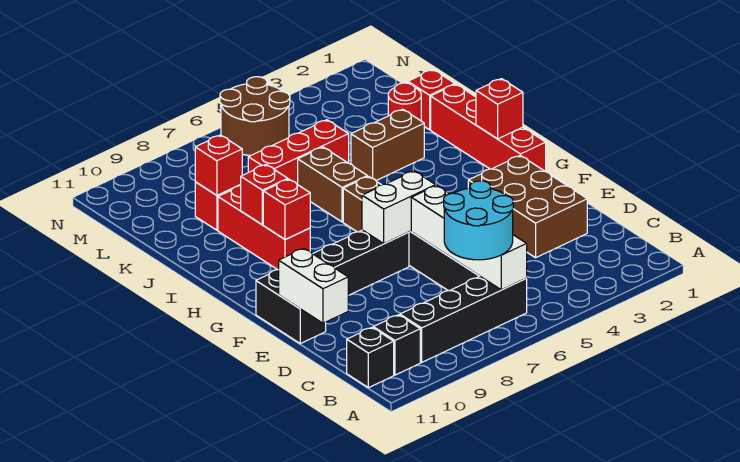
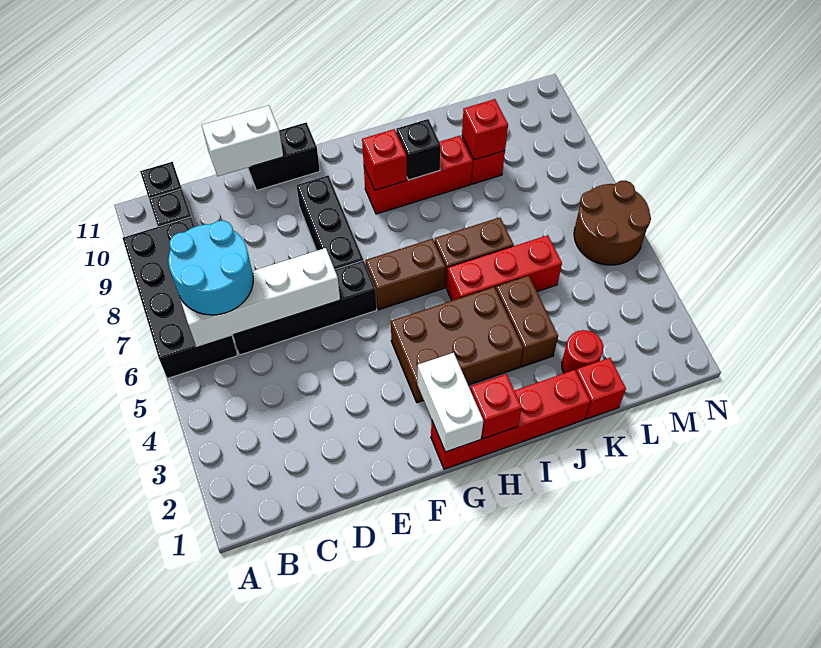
black brick B6:B9 level 1 -> black brick A6:B9 level 1
brown brick D2:F3 level 1 -> brown brick G3:I4 level 1
white brick F6:F7 level 2 -> white brick G1:G2 level 2
red brick I9 level 2 -> black brick I9 level 2
red brick K5:K7 level 1 -> red brick I5:K5 level 1

